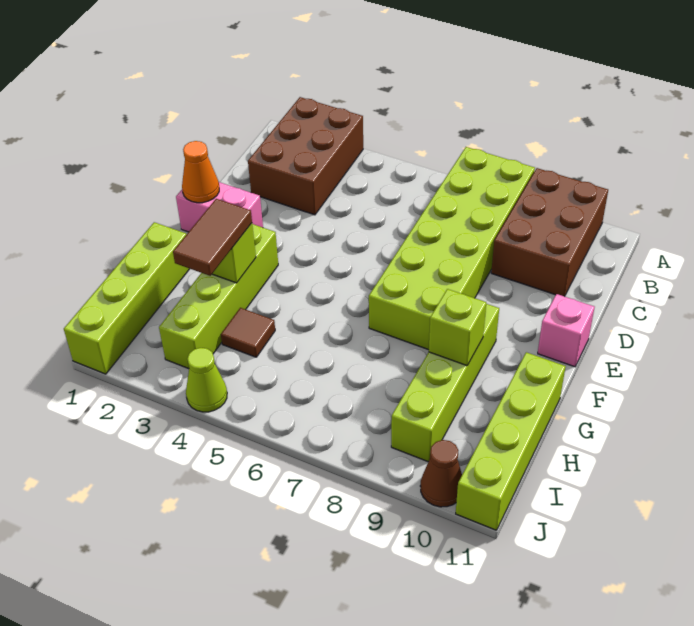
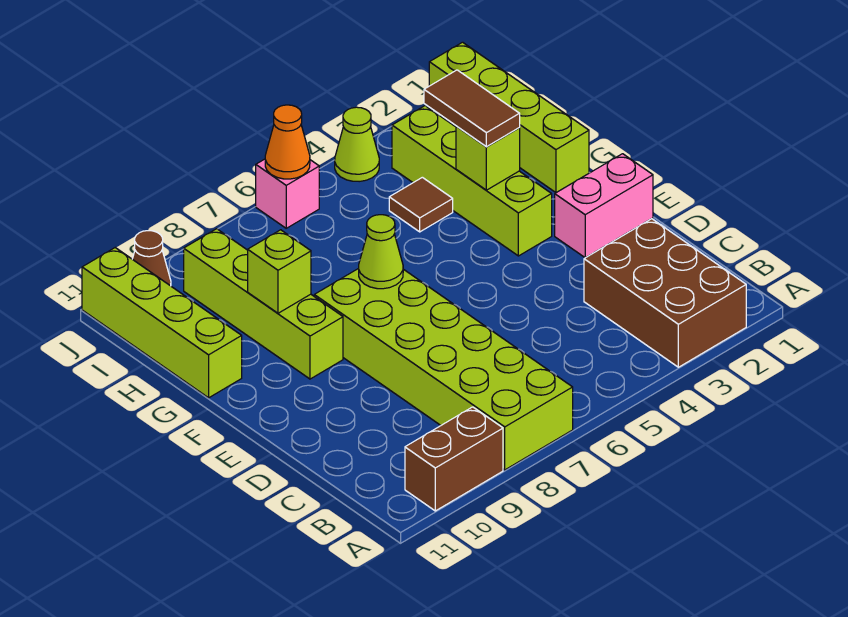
brown brick A9:C10 level 1 -> brown brick A9:A10 level 1
orange cone E1 level 2 -> orange cone J6 level 2
pink brick E11 level 1 -> pink brick J6 level 1
none -> lime cone F7 level 2

